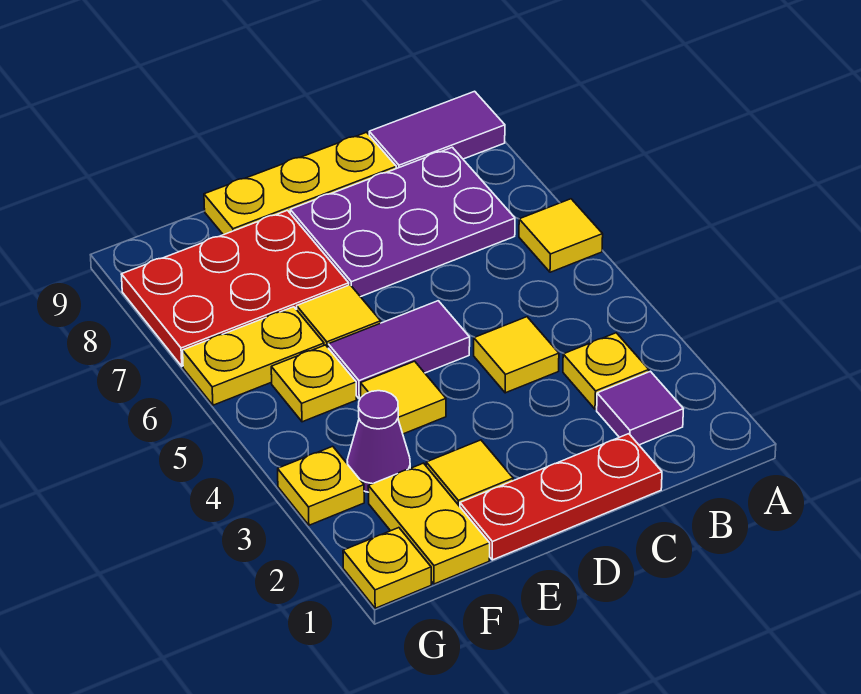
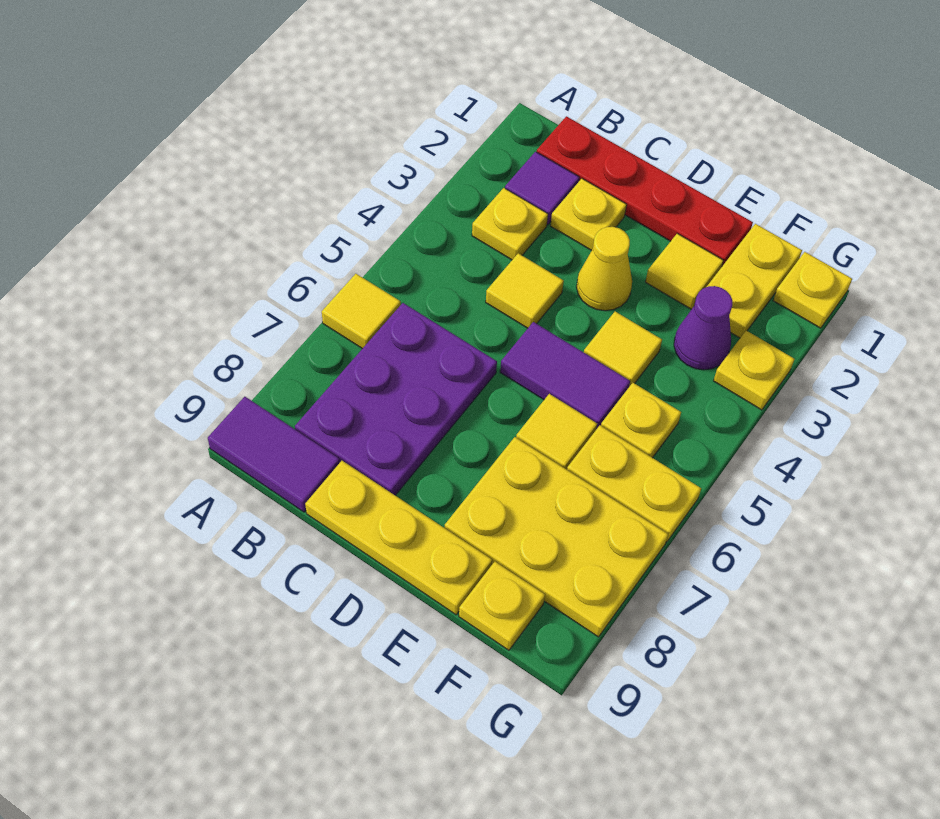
purple plate B7:D8 level 1 -> purple plate B6:C8 level 1
red plate C1:E1 level 1 -> red plate B1:E1 level 1
none -> yellow plate C2 level 1
none -> yellow cone D3 level 1
red plate E7:G8 level 1 -> yellow plate E7:G8 level 1
none -> yellow plate F9 level 1

